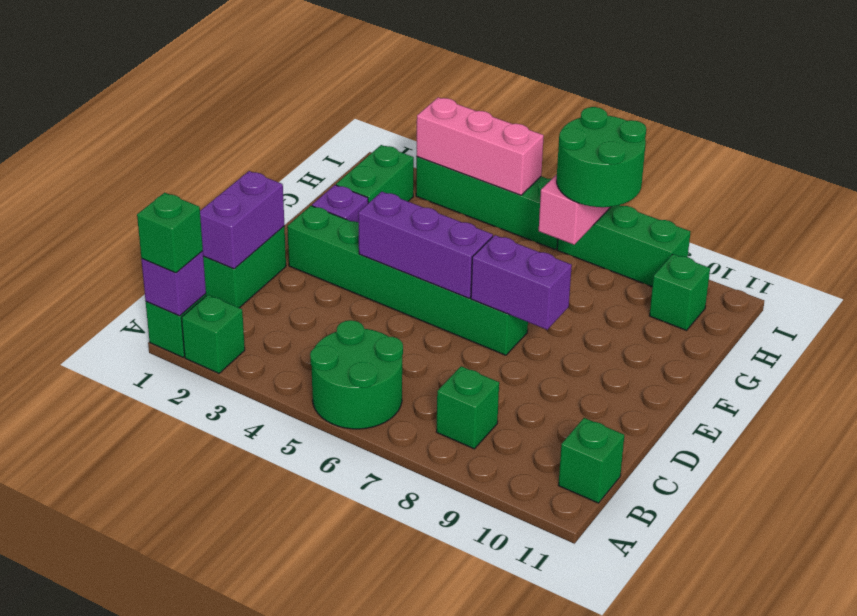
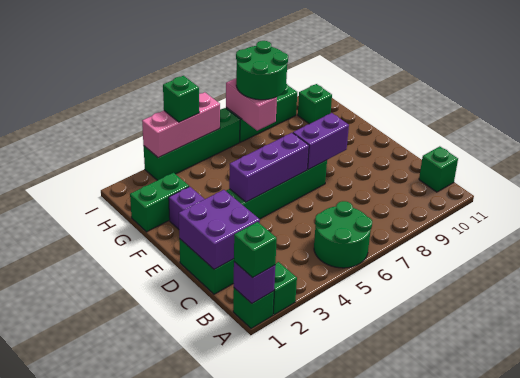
green brick B8 level 1 -> green brick I4 level 3
purple brick C1:D1 level 2 -> purple brick C1:D2 level 2
green brick G2:H2 level 1 -> green brick G1:G2 level 1

